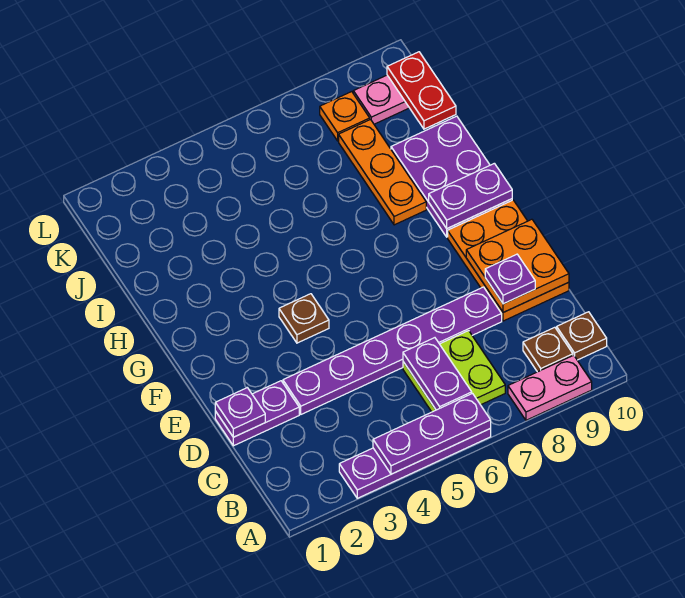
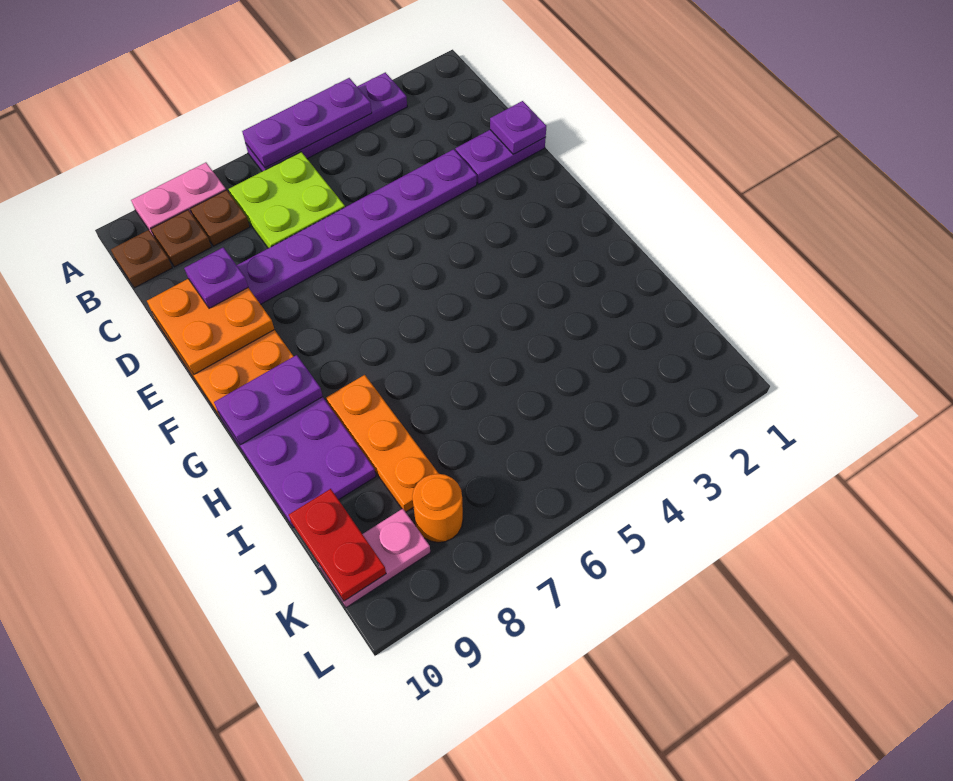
purple plate B6:C6 level 2 -> none
brown plate F4 level 1 -> brown plate B8 level 1
orange plate K8 level 1 -> orange round brick K8 level 1

